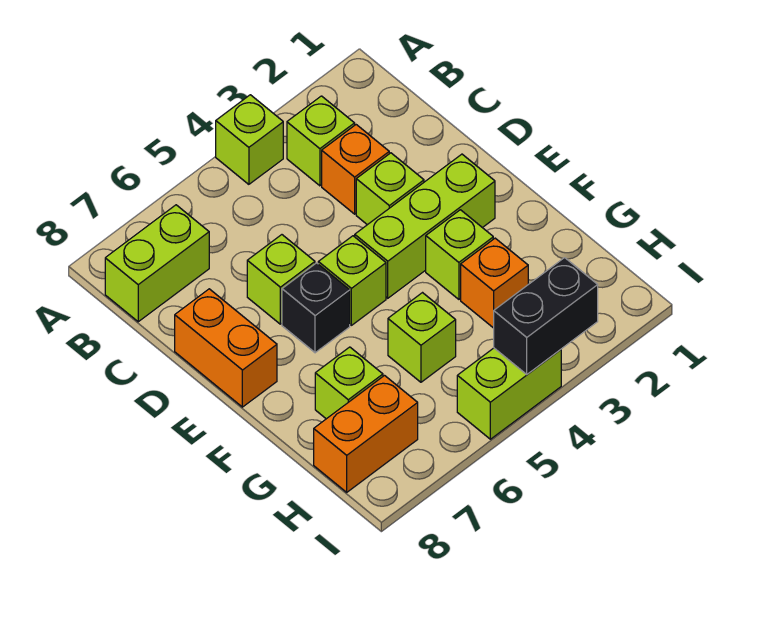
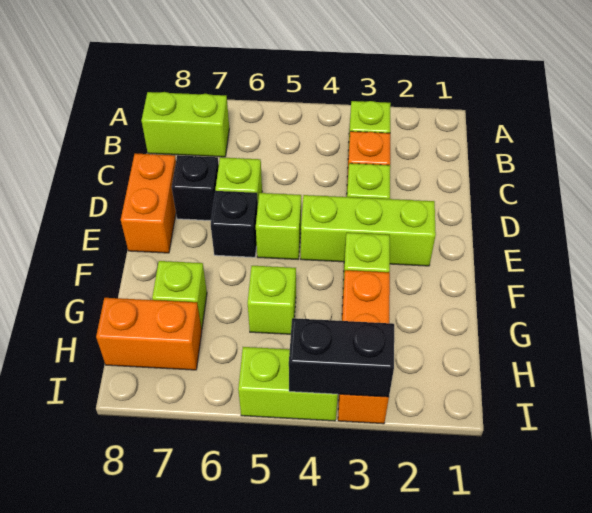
lime brick A4 level 1 -> none
none -> black brick D7 level 1
orange brick G3 level 1 -> orange brick G3:I3 level 1

